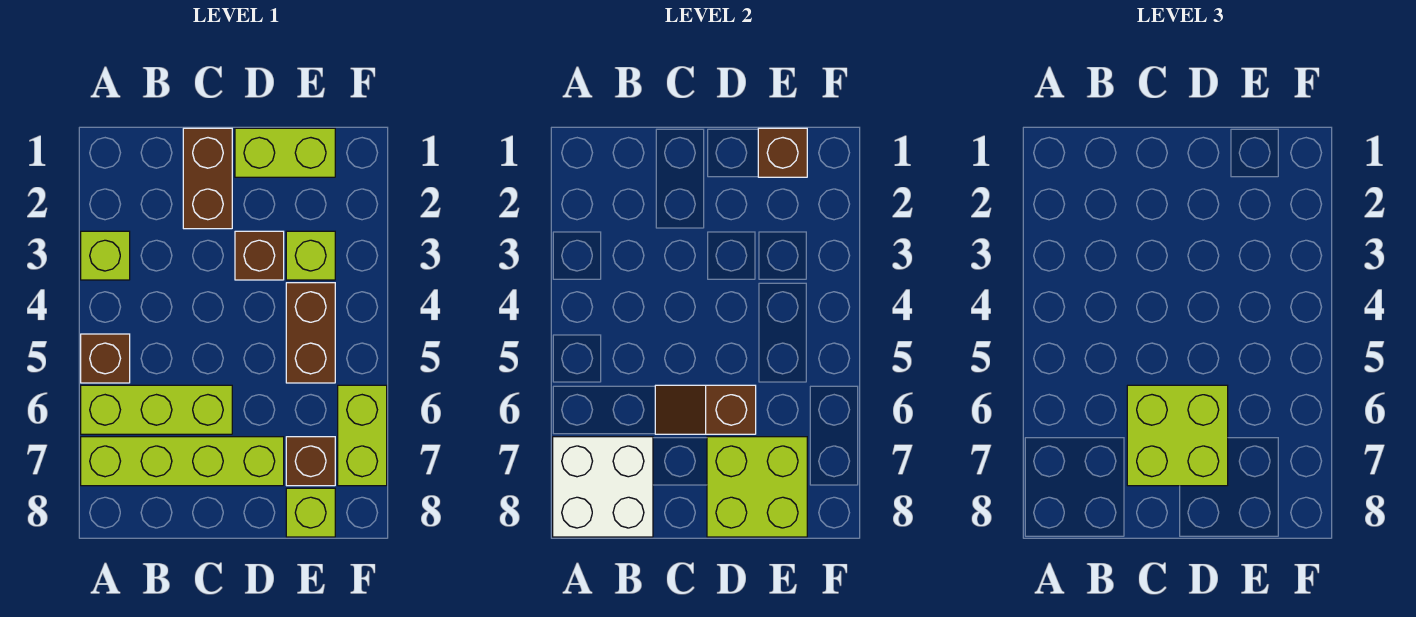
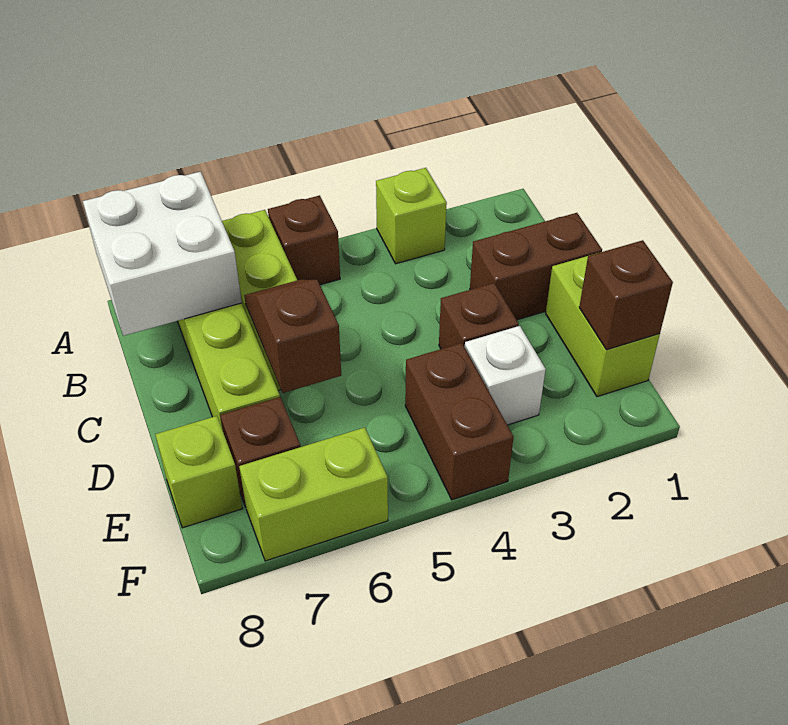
lime brick C6:D7 level 3 -> none
lime brick D7:E8 level 2 -> none
lime brick E3 level 1 -> white brick E3 level 1
brown brick E4:E5 level 1 -> brown brick E4:F4 level 1

